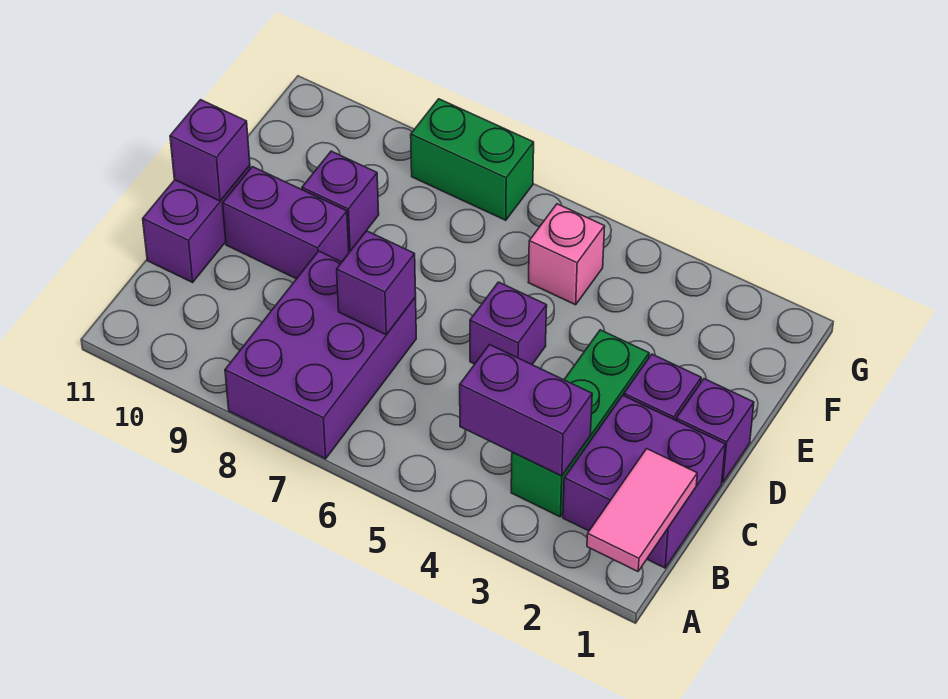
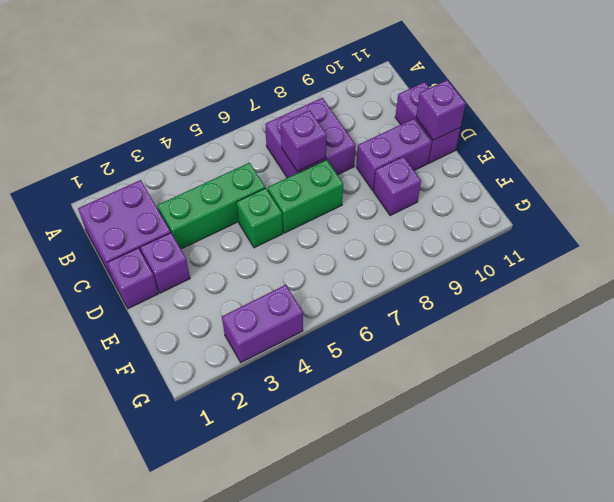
pink tile A1:B1 level 2 -> none
purple brick A7:C8 level 1 -> purple brick B7:C8 level 1
green brick B3:D3 level 1 -> green brick C3:C5 level 1
purple brick B3:B4 level 2 -> purple brick G3:G4 level 1
purple brick D5 level 1 -> green brick D5 level 1
pink brick F5 level 1 -> none
green brick G7:G8 level 1 -> green brick D6:D7 level 1

